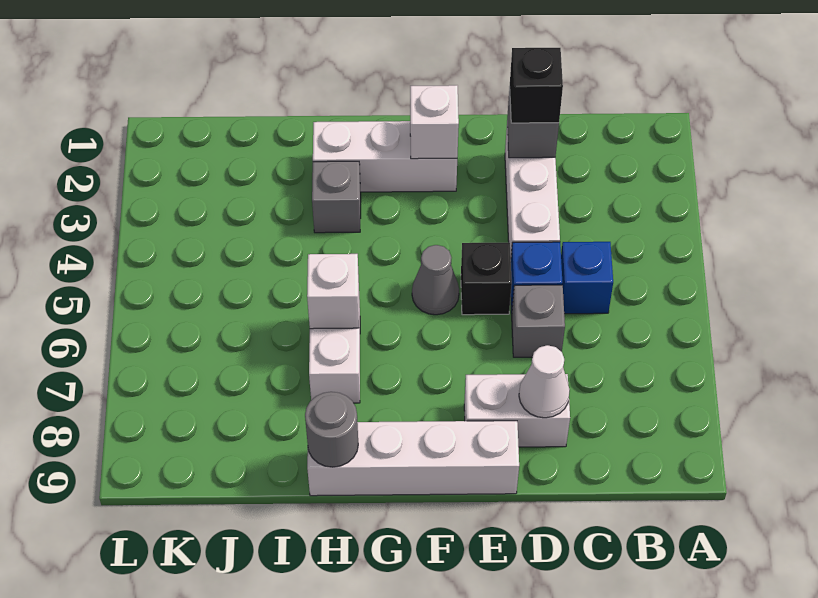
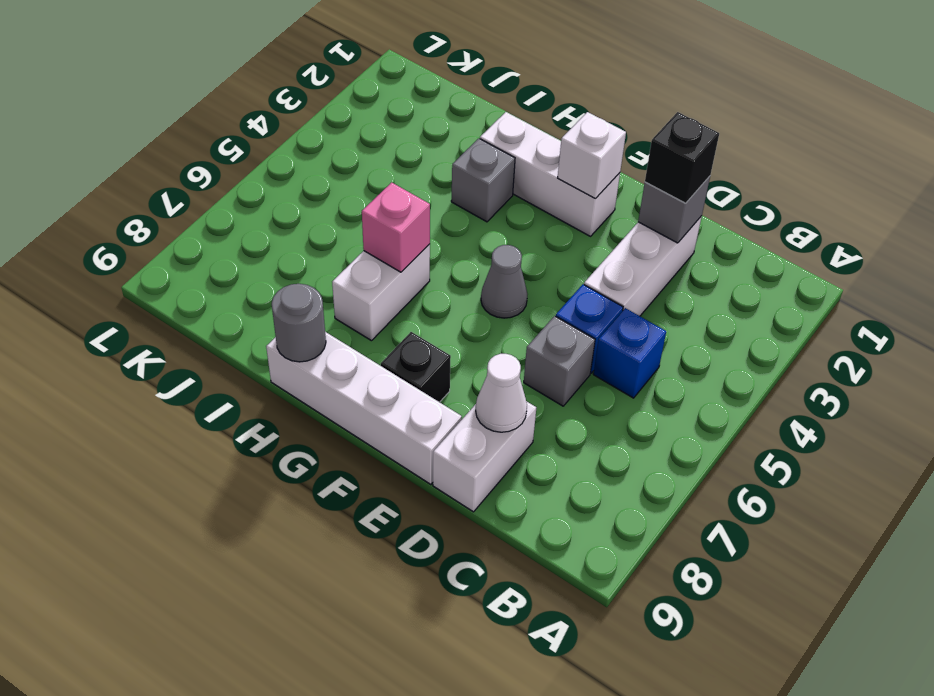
white brick D8:E8 level 1 -> white brick D8:D9 level 1
black brick E5 level 1 -> black brick F8 level 1
white brick H6 level 2 -> pink brick H6 level 2

